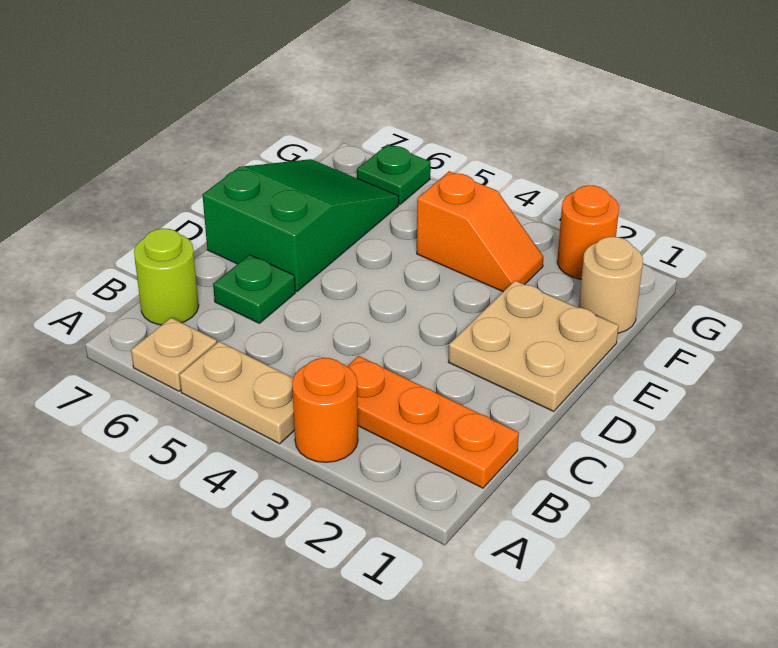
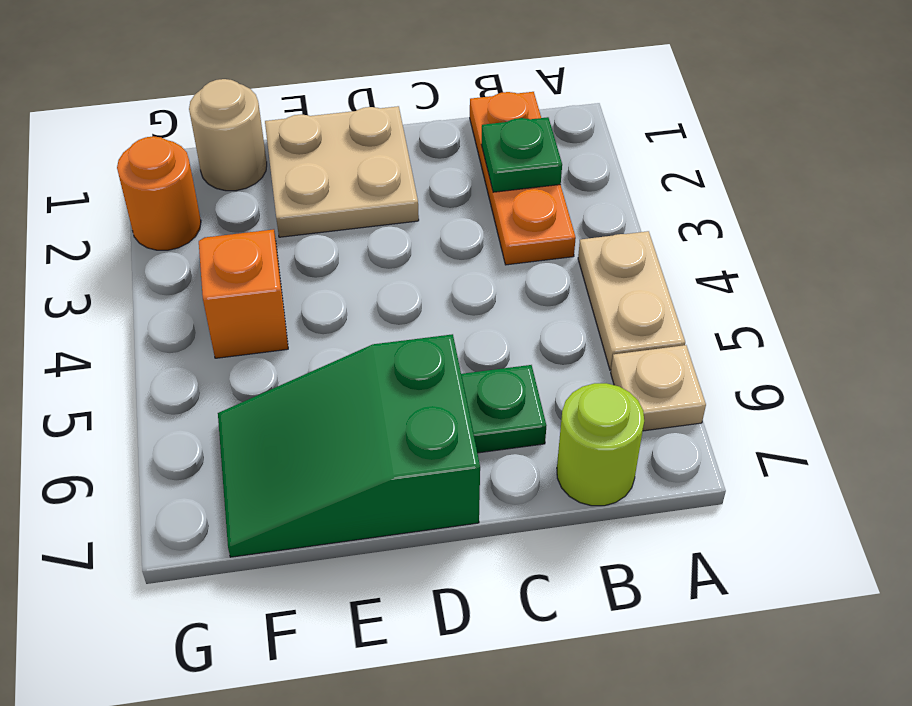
orange round brick A3 level 1 -> none
green plate G6 level 1 -> green plate B2 level 2

